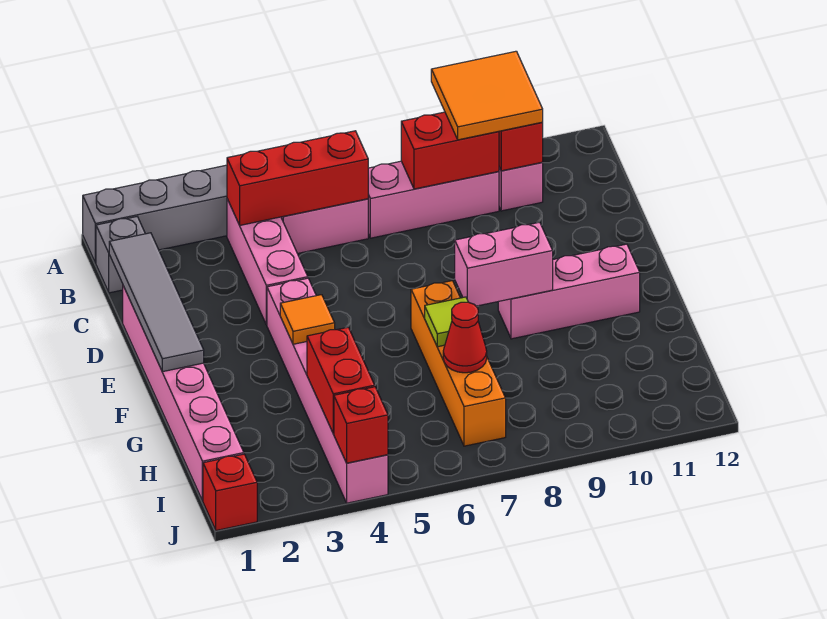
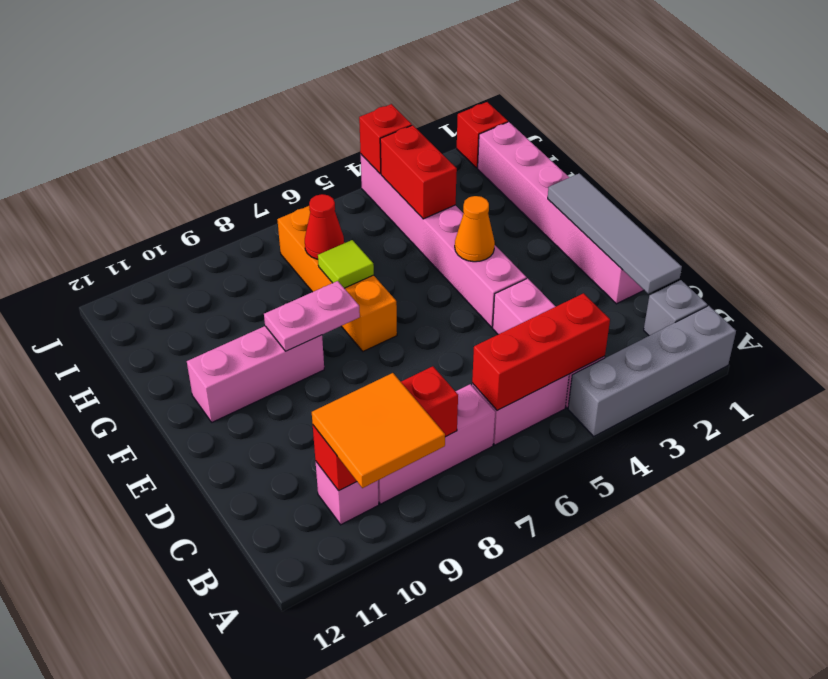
orange tile F4 level 2 -> orange cone F4 level 2
pink brick F8:F9 level 2 -> pink plate F8:F9 level 2

